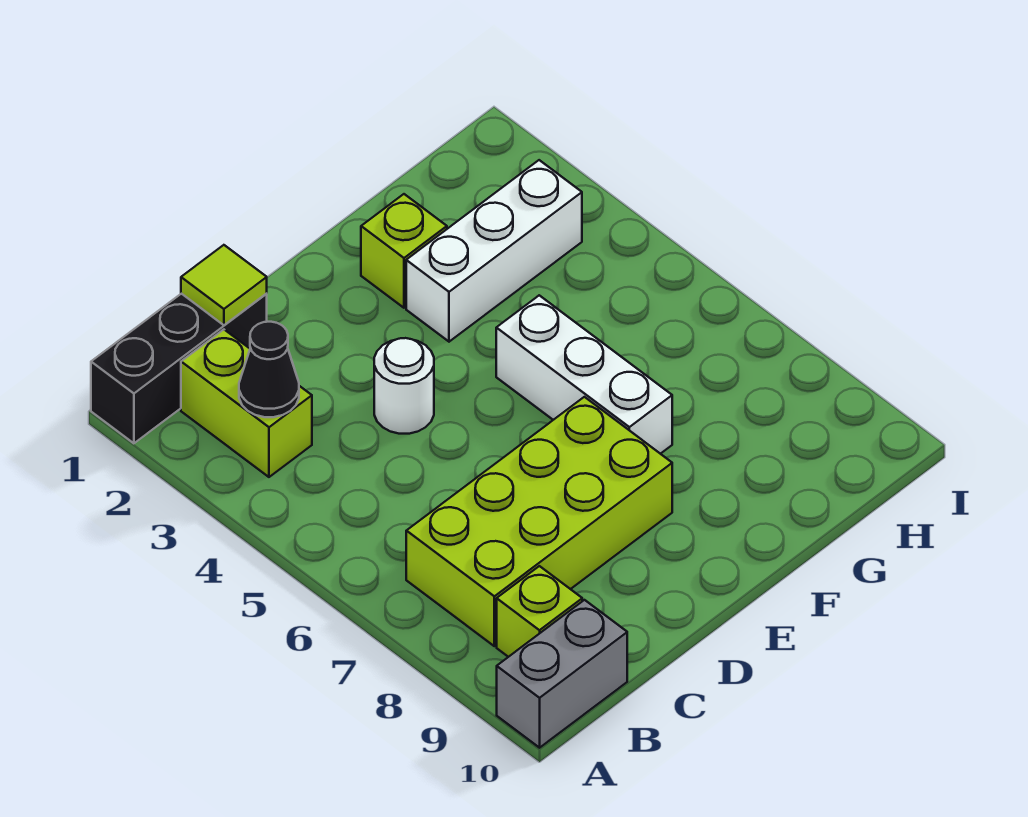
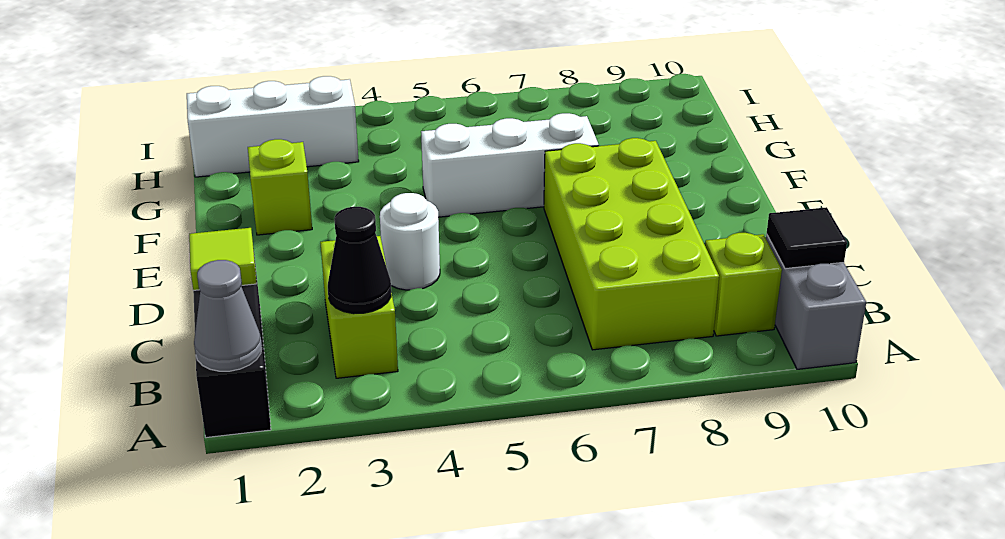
none -> grey cone A1 level 2
lime brick B2:B3 level 1 -> lime brick B3:C3 level 1
none -> black tile B10 level 2
white brick F3:H3 level 1 -> white brick H1:H3 level 1

